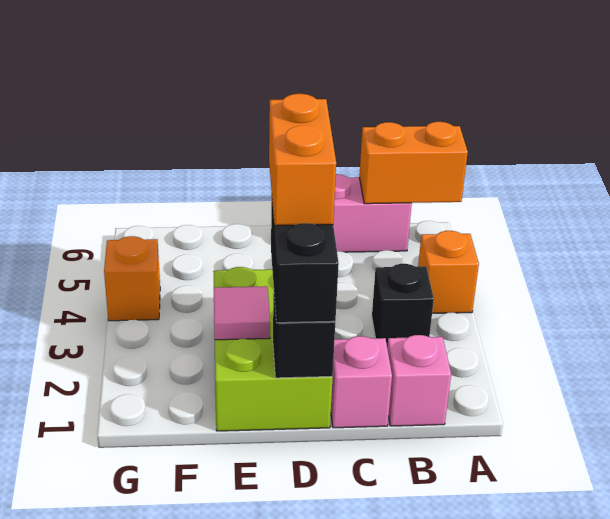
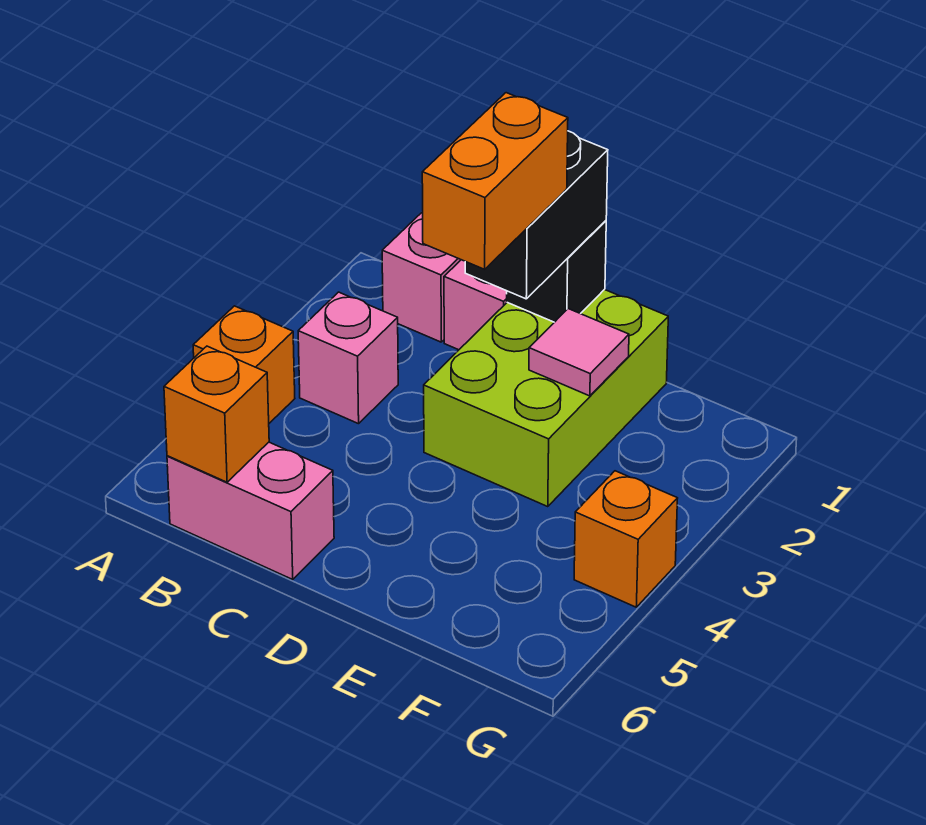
orange brick A6:B6 level 2 -> orange brick B6 level 2
black brick B3 level 1 -> pink brick B3 level 1

